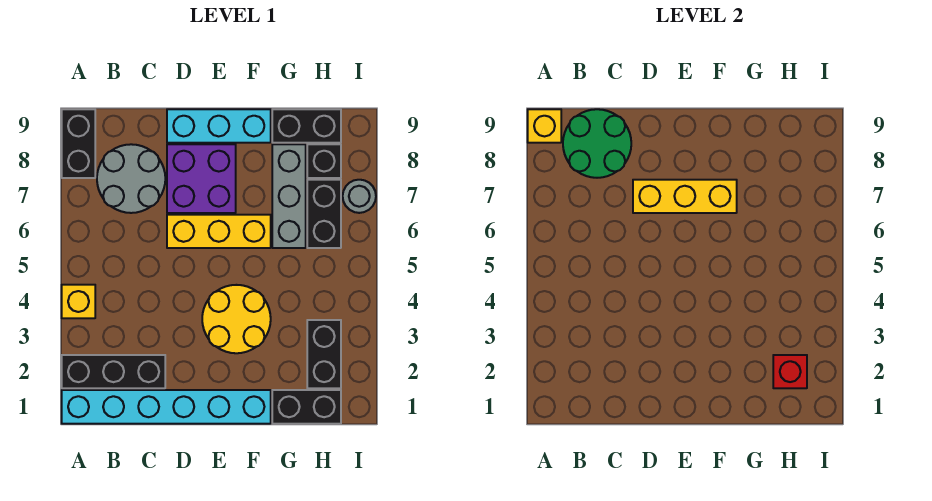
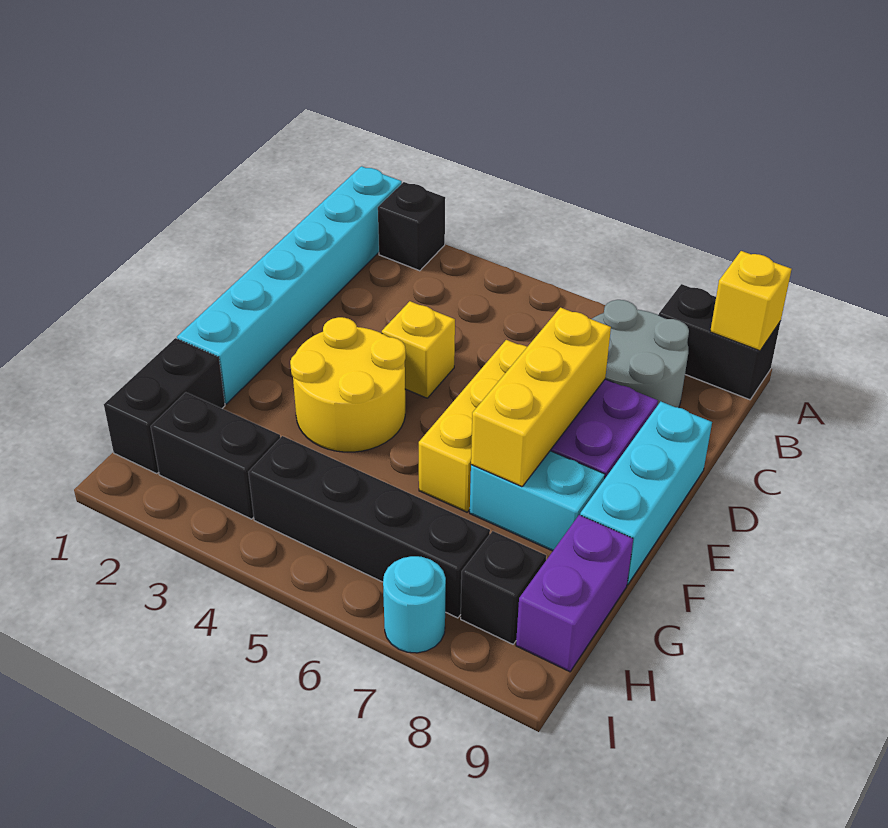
black brick A2:C2 level 1 -> black brick A2 level 1
yellow brick A4 level 1 -> yellow brick D4 level 1
green round brick B8:C9 level 2 -> none
none -> cyan brick F7:F8 level 1
grey brick G6:G8 level 1 -> none
black brick G9:H9 level 1 -> purple brick G9:H9 level 1
red brick H2 level 2 -> none
black brick H6:H7 level 1 -> black brick H4:H7 level 1
grey round brick I7 level 1 -> cyan round brick I7 level 1

